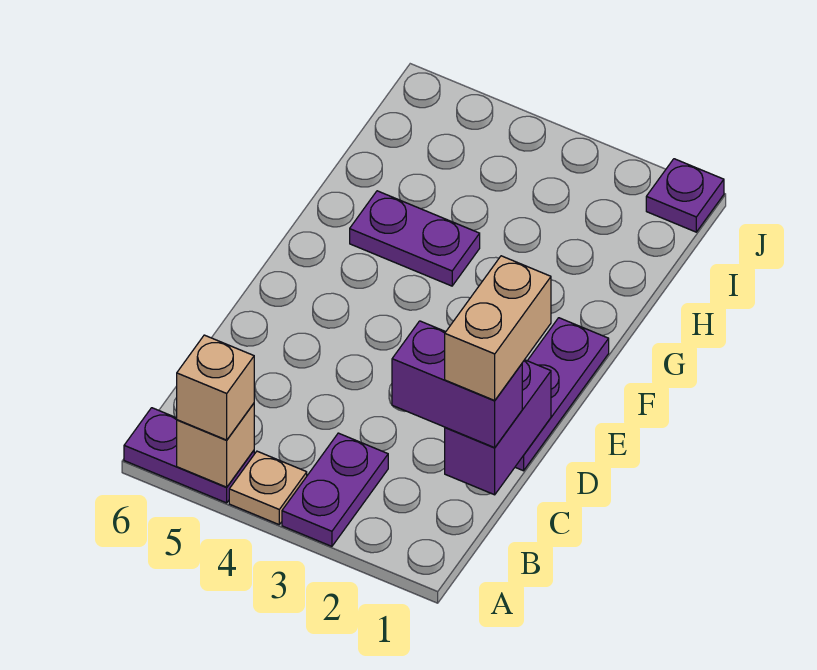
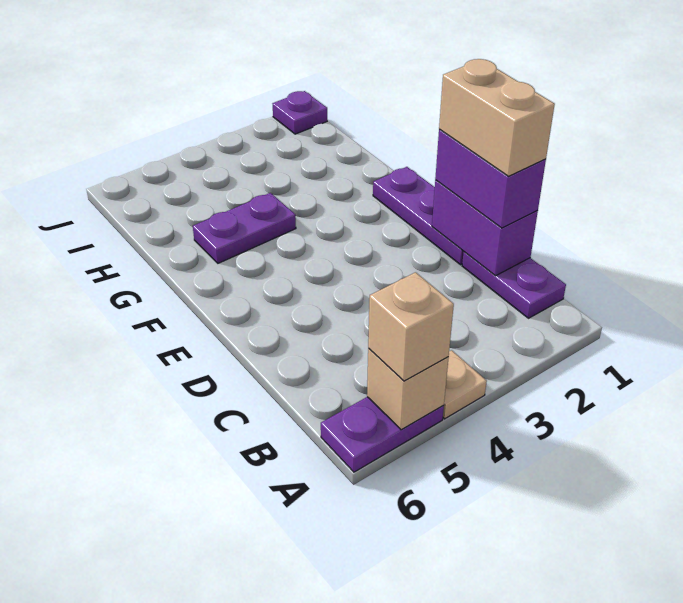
purple plate A3:B3 level 1 -> purple plate B1:C1 level 1
purple brick C1:C2 level 3 -> purple brick C1:D1 level 3

